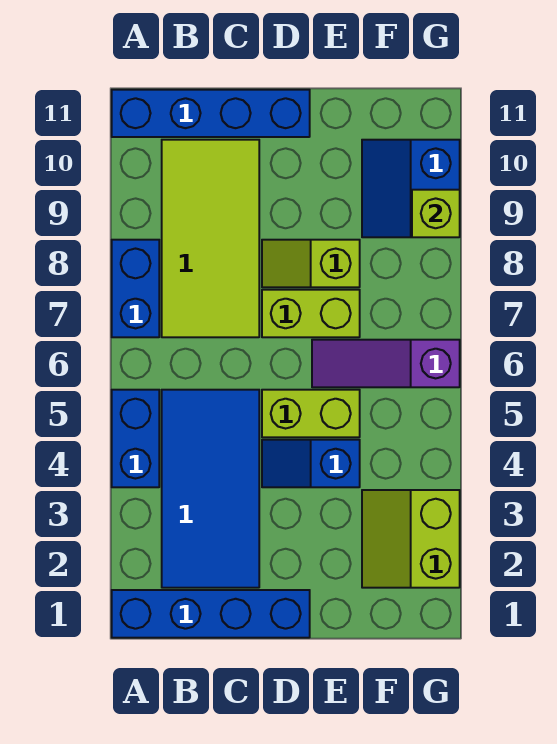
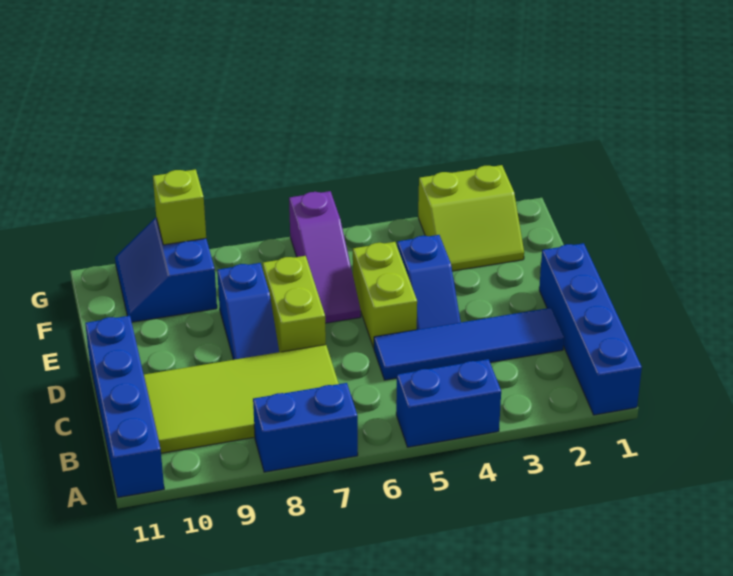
blue tile B2:C5 level 1 -> blue tile C2:C5 level 1
lime slope D8:E8 level 1 top E -> blue slope D8:E8 level 1 top E
blue slope F9:G10 level 1 top G -> blue slope F9:G10 level 1 top 9

